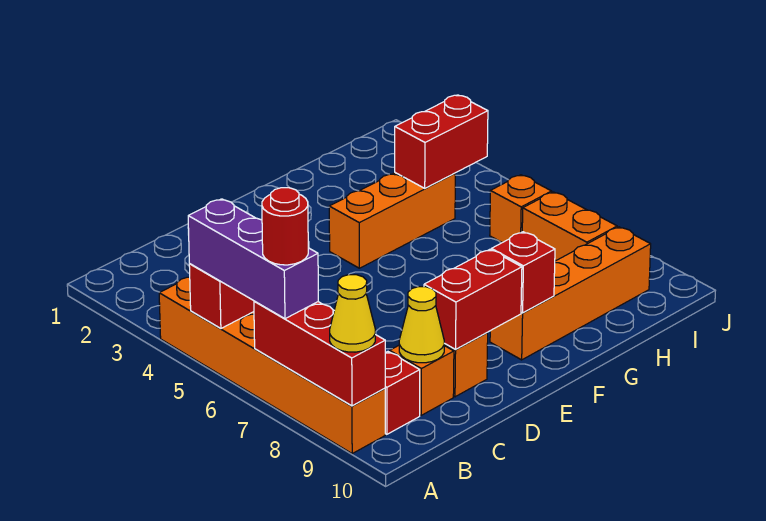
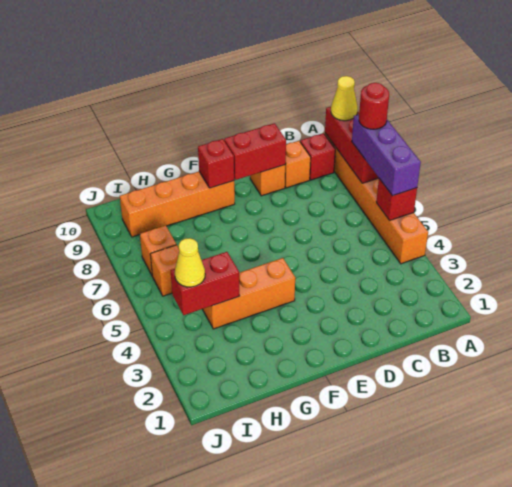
yellow cone C9 level 2 -> yellow cone I4 level 3
orange brick I7:I8 level 1 -> orange brick I7 level 1

